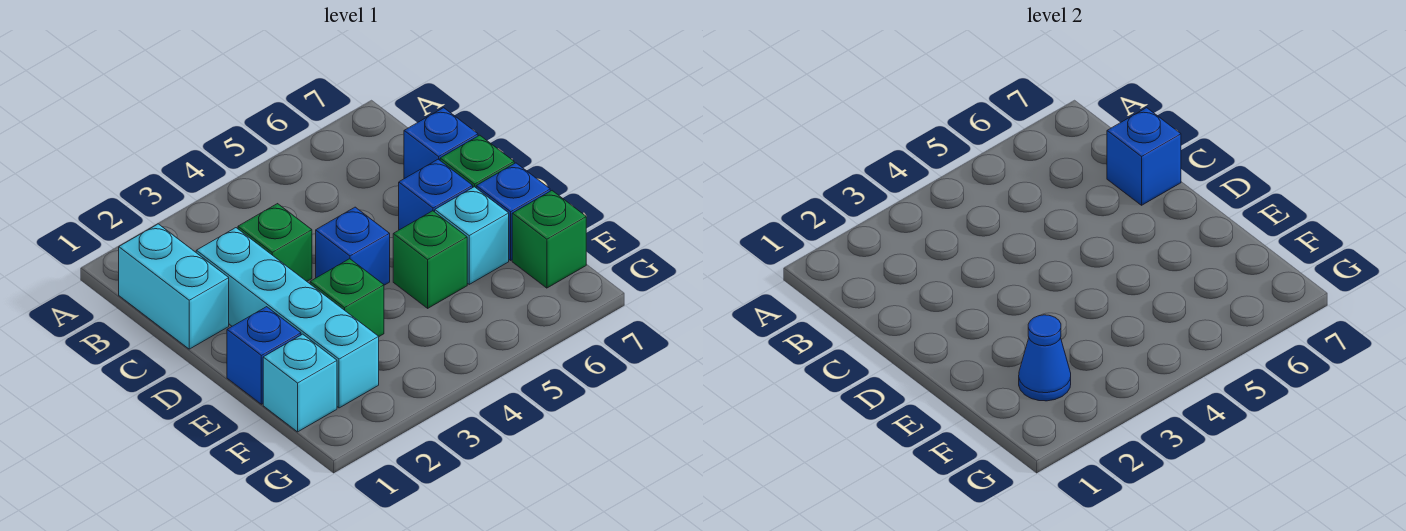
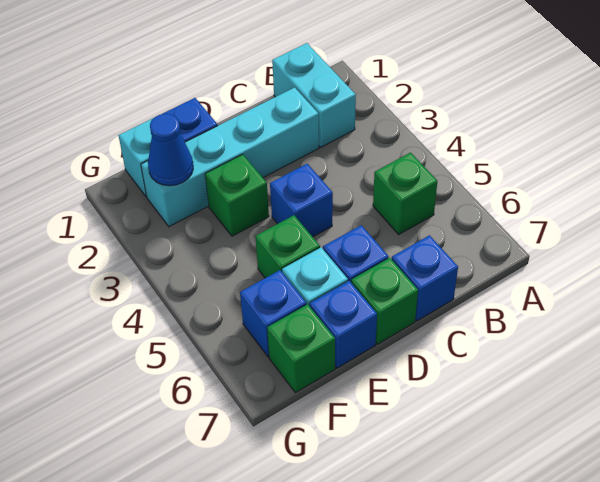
cyan brick B1:C1 level 1 -> cyan brick B1:B2 level 1
green brick C3 level 1 -> green brick B5 level 1
blue brick C7 level 2 -> blue brick F6 level 1

